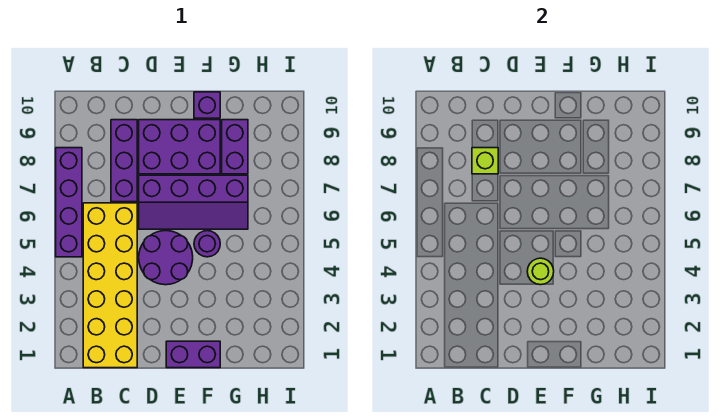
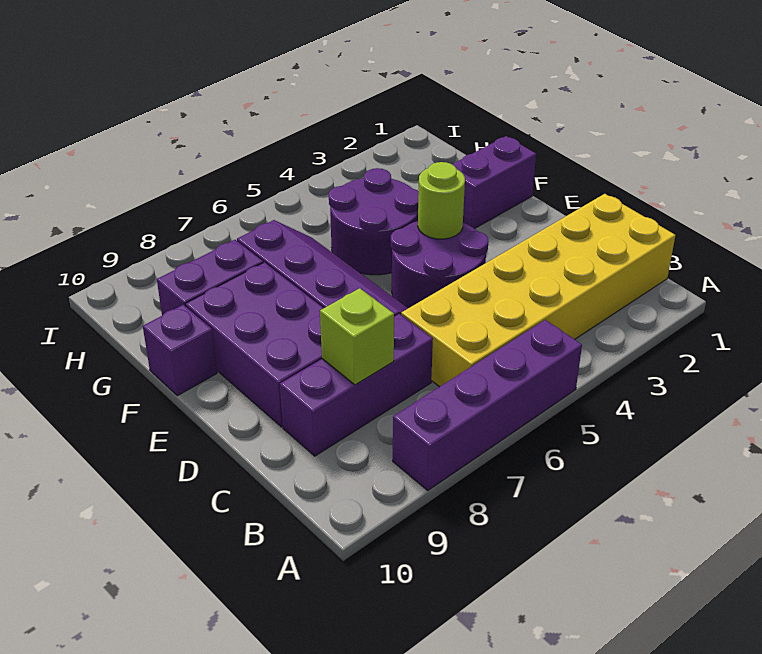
purple brick E1:F1 level 1 -> purple brick F1:F2 level 1
purple round brick F5 level 1 -> purple round brick F4:G5 level 1

